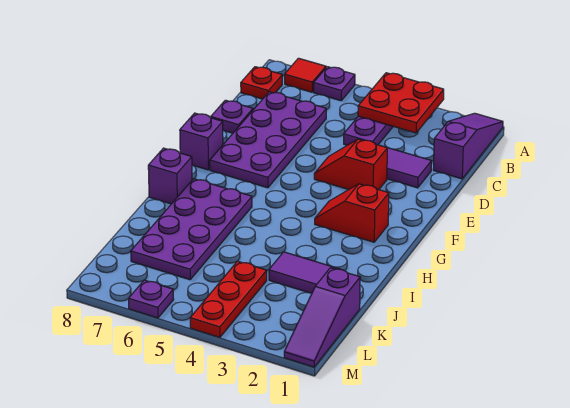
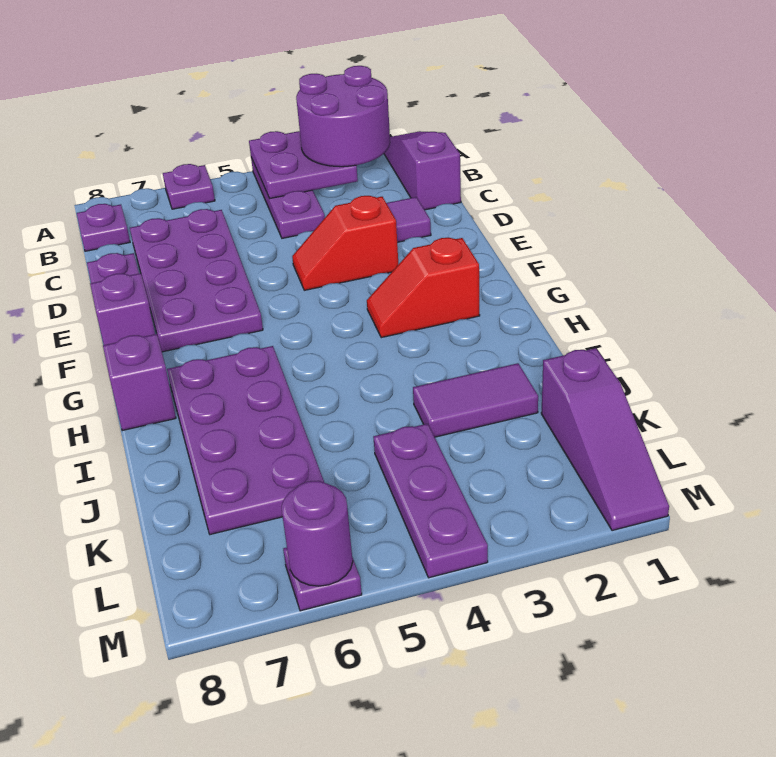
none -> purple round brick A2:B3 level 3
red plate A3:B4 level 2 -> purple plate A3:B4 level 2
red tile A7 level 1 -> none
red plate B8 level 1 -> purple plate B8 level 1
red plate K4:M4 level 1 -> purple plate K4:M4 level 1
none -> purple round brick M6 level 2

